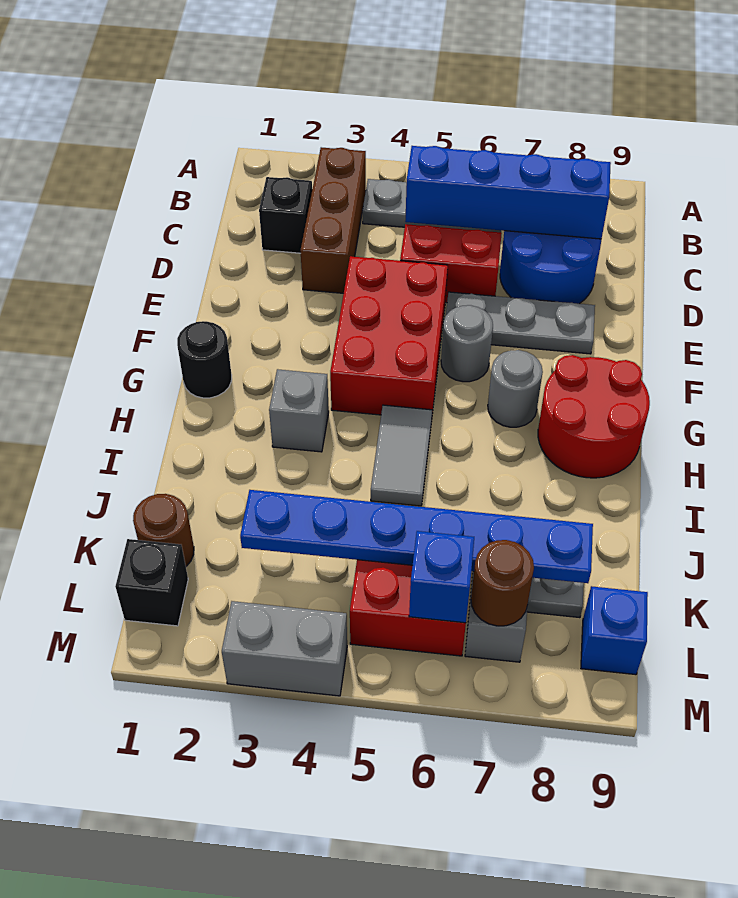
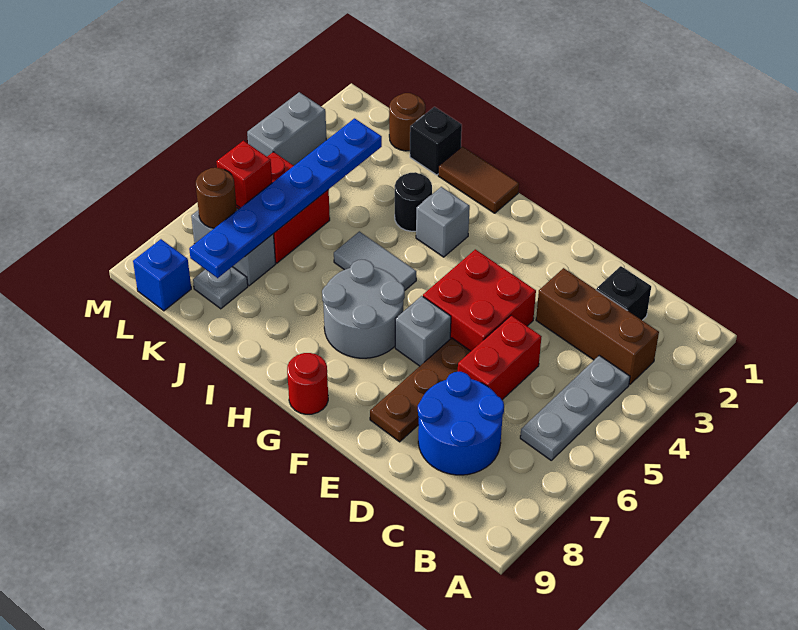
blue brick C5:C8 level 2 -> none
red brick E4:G5 level 1 -> red brick E4:F5 level 1
grey plate E6:E8 level 1 -> brown plate E6:E8 level 1
grey round brick F6 level 1 -> grey brick F6 level 1
black round brick G1 level 1 -> black round brick I3 level 1
grey round brick G7 level 1 -> grey round brick G6:H7 level 1
red round brick G8:H9 level 1 -> red round brick G9 level 1
none -> brown tile H1:I1 level 1
black brick L1 level 1 -> black brick J1 level 1
blue brick L6 level 2 -> red brick L6 level 2

